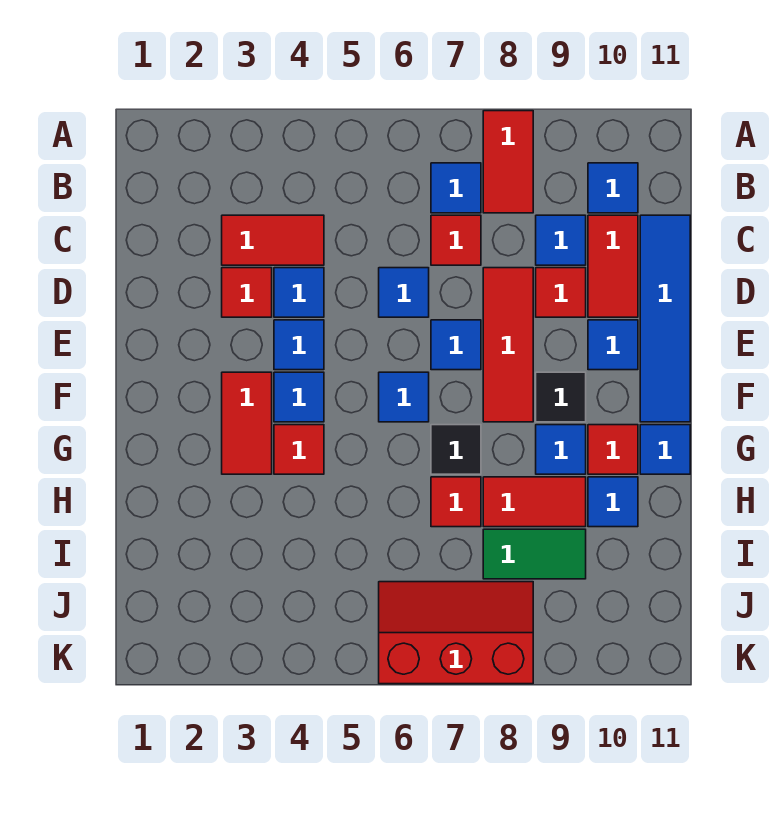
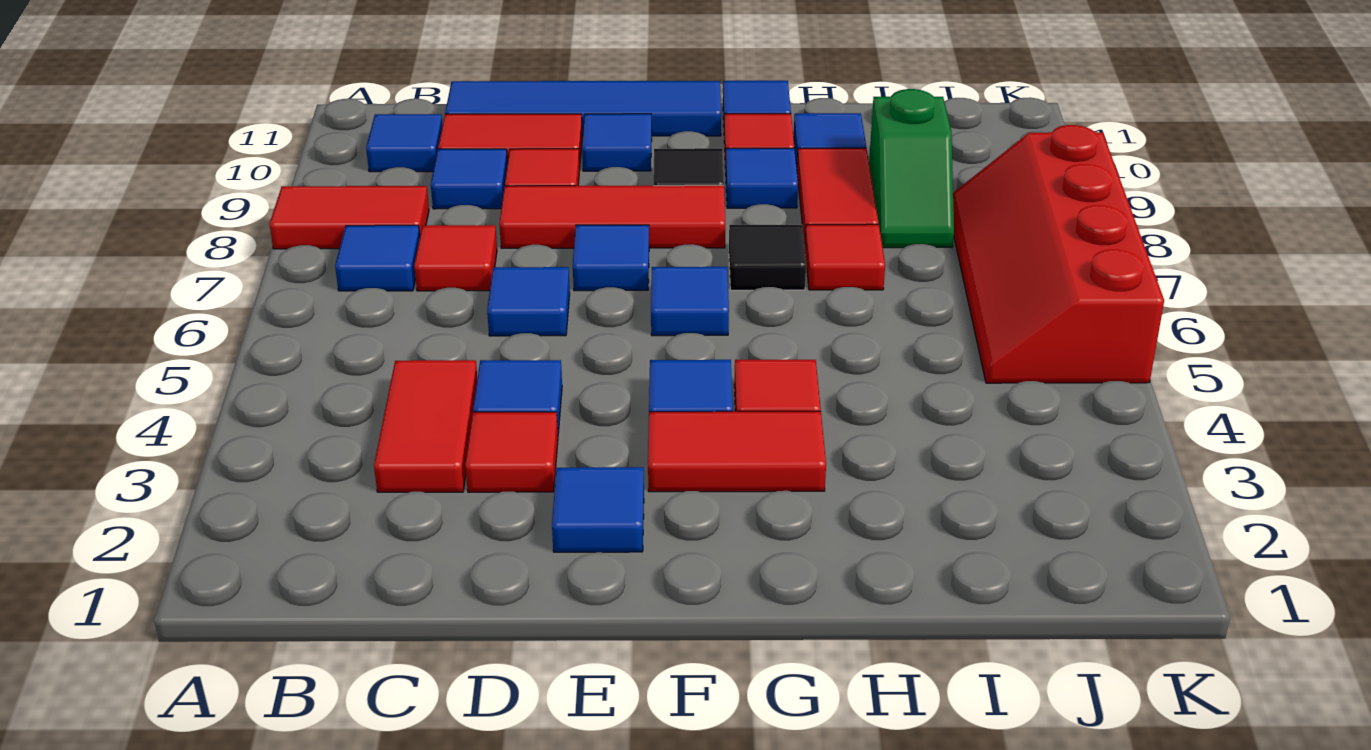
blue tile E4 level 1 -> blue tile E2 level 1
green tile I8:I9 level 1 -> green slope I8:I9 level 1 top 9
red slope J6:K8 level 1 top K -> red slope J5:K8 level 1 top K

